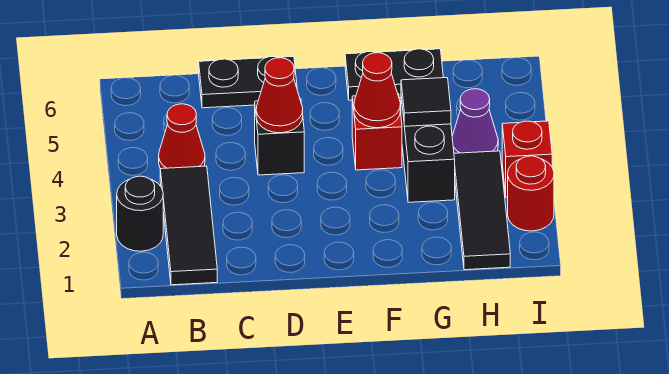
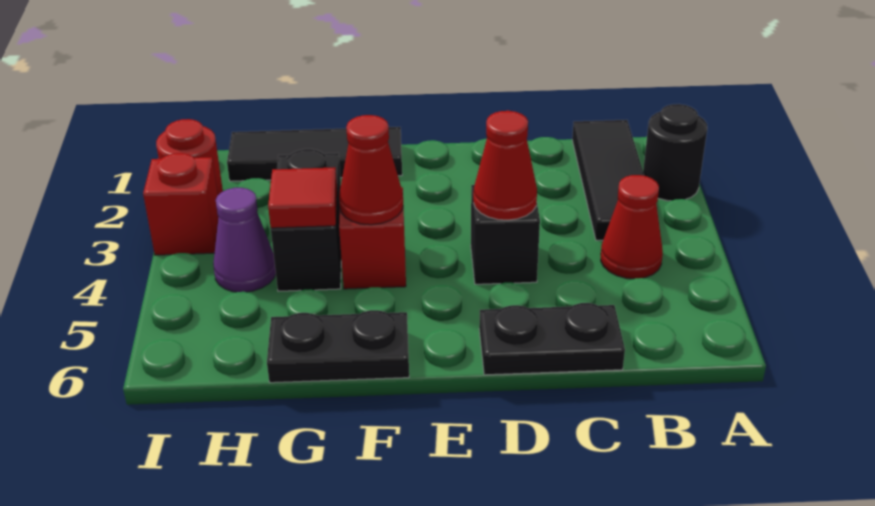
black tile G4 level 2 -> red tile G4 level 2
black tile H1:H3 level 1 -> black tile F1:H1 level 1

